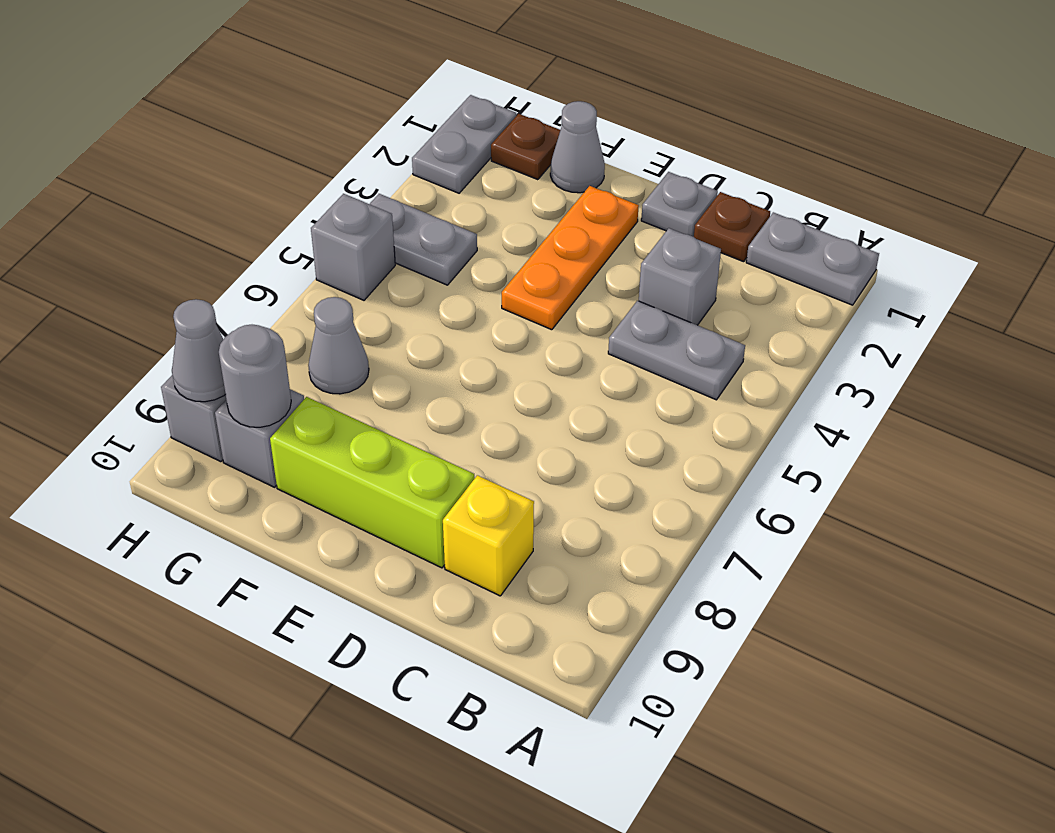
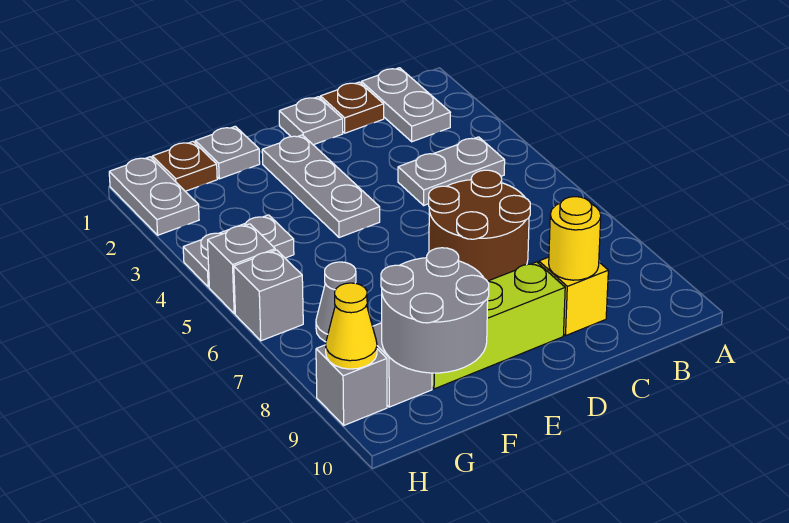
grey plate A1:B1 level 1 -> grey plate B1:B2 level 1
grey brick C3 level 1 -> grey brick H6 level 1
none -> brown round brick C6:D7 level 1
none -> yellow round brick C9 level 2
orange plate E2:E4 level 1 -> grey plate E2:E4 level 1
grey cone F1 level 1 -> grey plate F1 level 1
grey round brick G9 level 2 -> grey round brick F9:G10 level 2
grey cone H9 level 2 -> yellow cone H9 level 2

